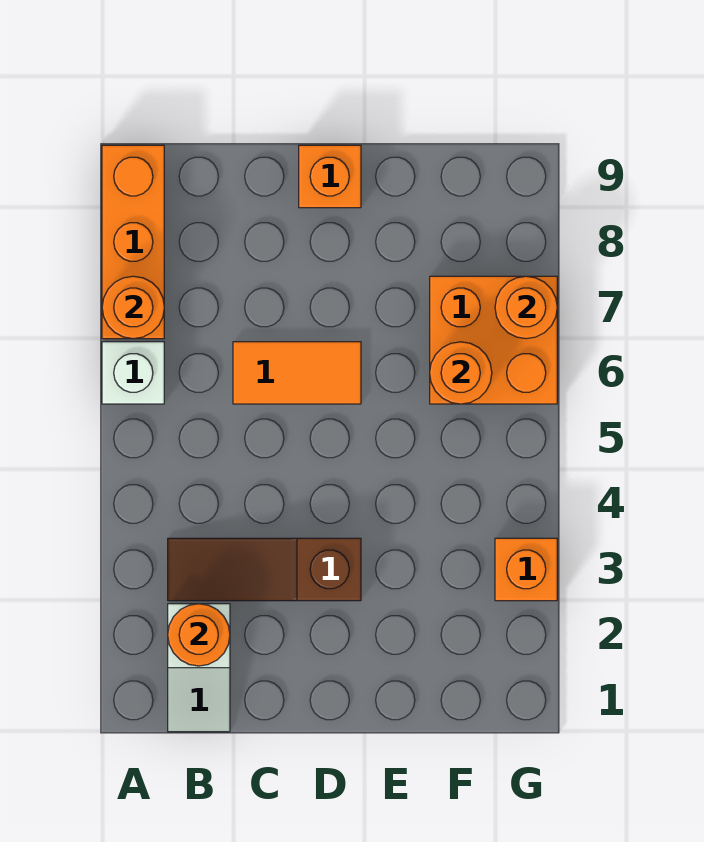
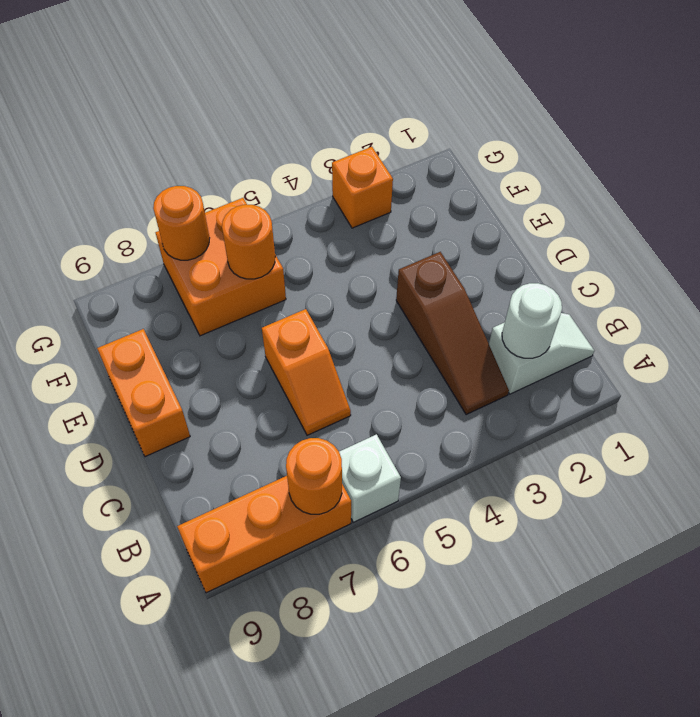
orange round brick B2 level 2 -> white round brick B2 level 2
orange tile C6:D6 level 1 -> orange slope C6:D6 level 1 top D
orange brick D9 level 1 -> orange brick D9:E9 level 1

